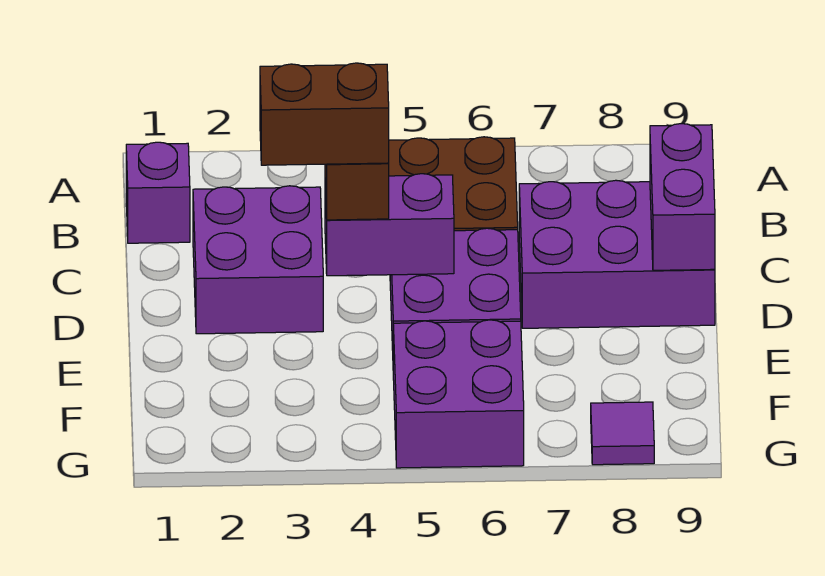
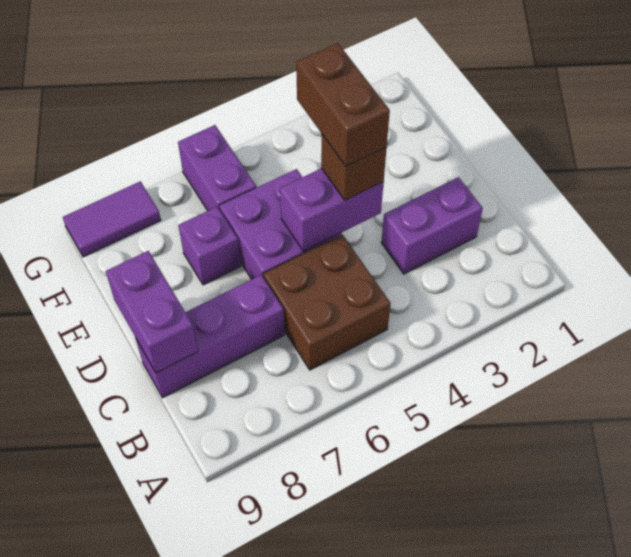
purple brick B1 level 1 -> purple brick E7 level 1
purple brick C2:D3 level 1 -> purple brick C2:C3 level 1
purple brick C7:D9 level 1 -> purple brick C7:C9 level 1
brown brick D3:D4 level 4 -> brown brick D4:E4 level 4
purple brick F5:G6 level 1 -> purple brick F6:G6 level 1
purple tile G8 level 1 -> purple tile G8:G9 level 1

